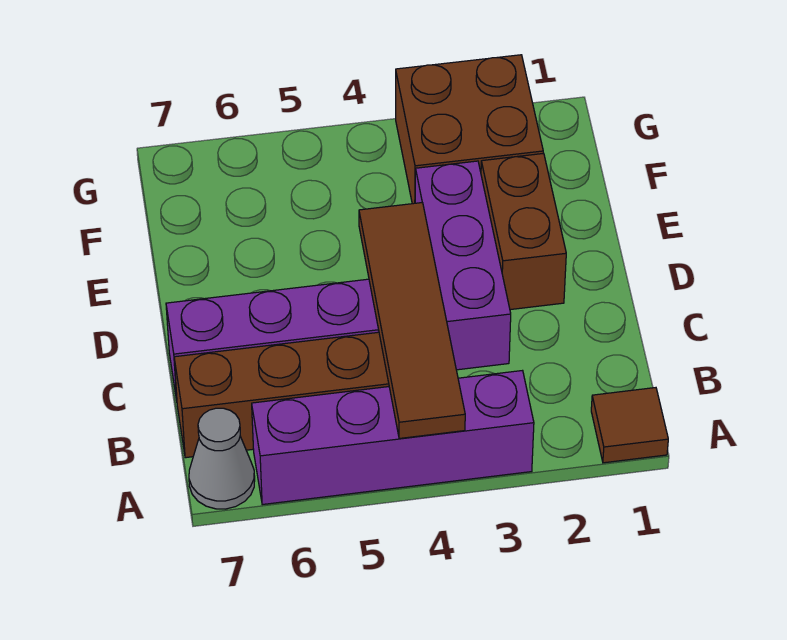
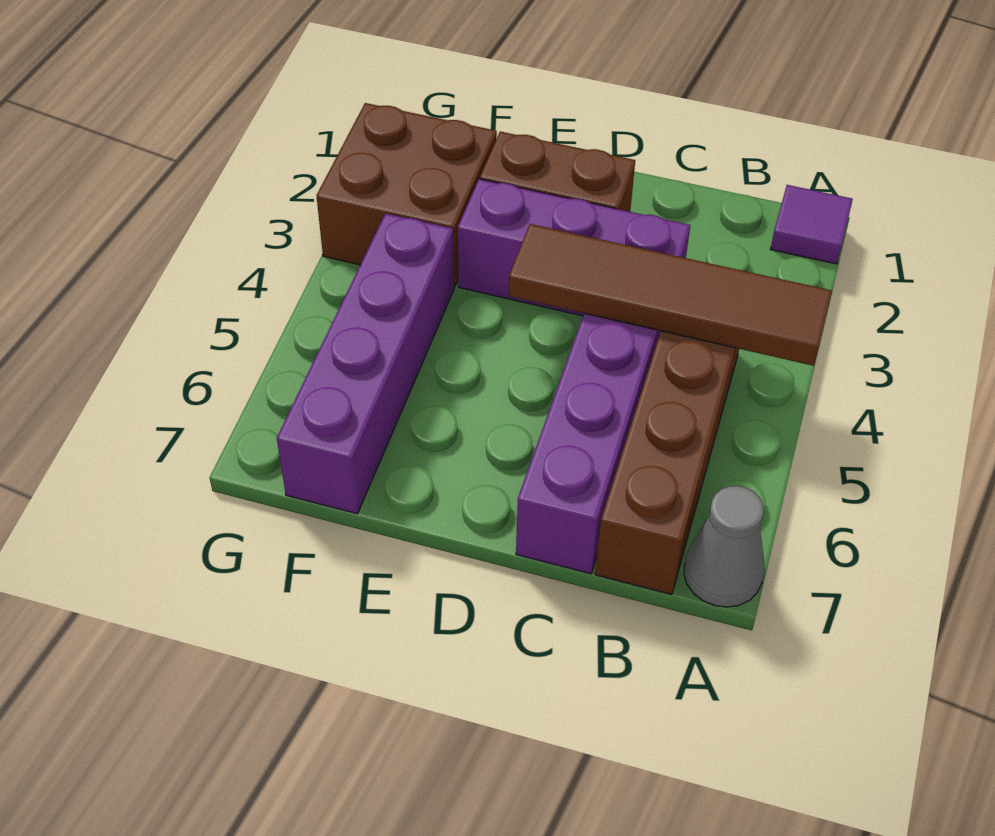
brown tile A1 level 1 -> purple tile A1 level 1
purple brick A3:A6 level 1 -> purple brick F4:F7 level 1

